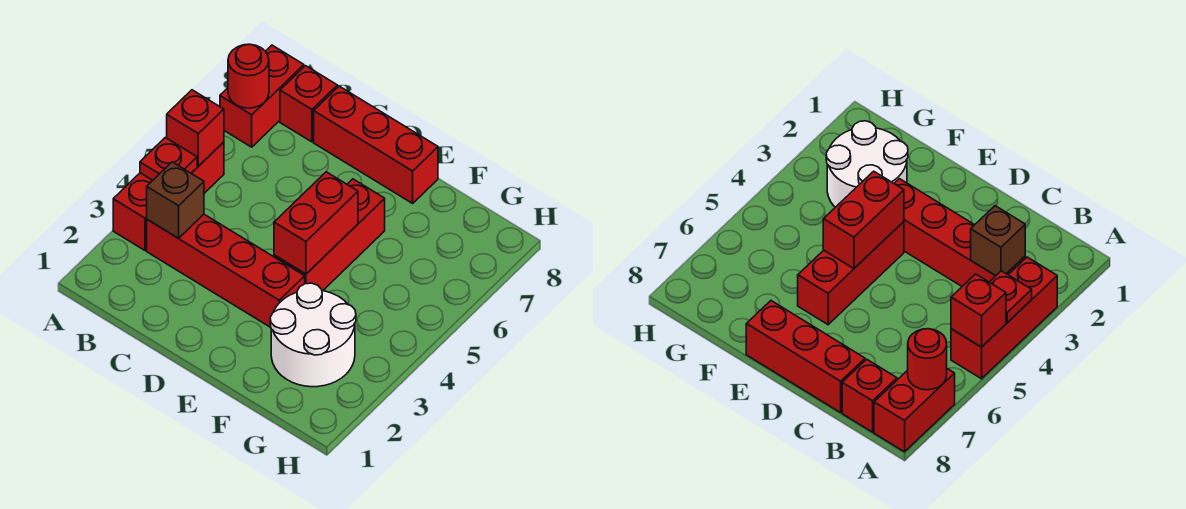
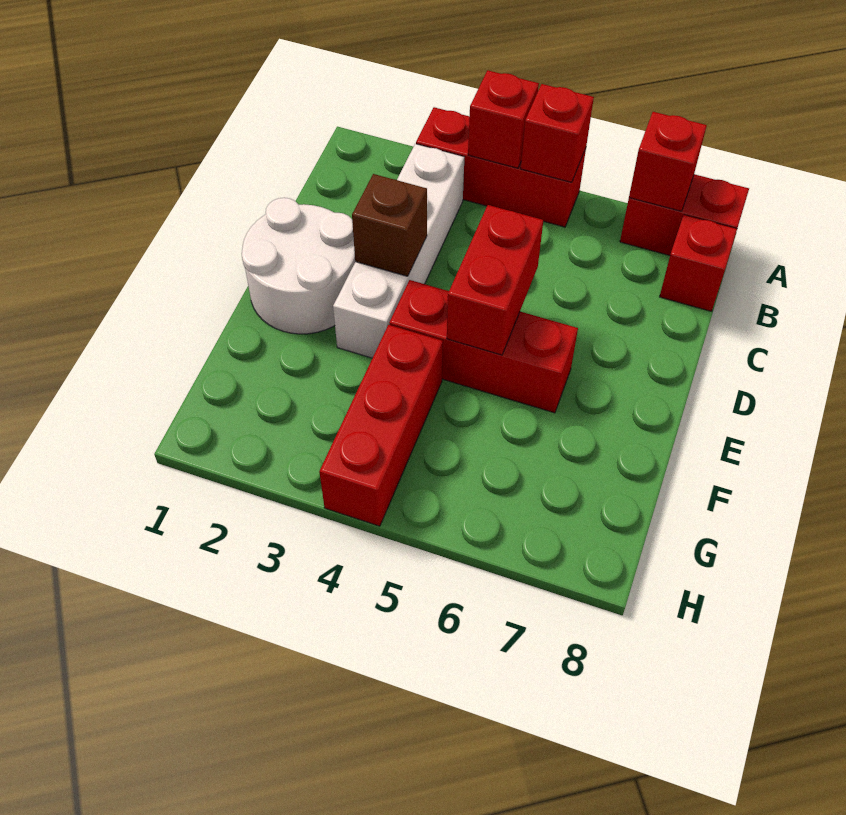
red plate A4 level 2 -> red brick A4 level 2
red round brick A7 level 2 -> red brick A7 level 2
red brick B3:E3 level 1 -> white brick B3:E3 level 1
brown brick B3 level 2 -> brown brick D3 level 2
red brick C8:E8 level 1 -> red brick F4:H4 level 1
red brick E4:E5 level 2 -> red brick D5:E5 level 2
white round brick F2:G3 level 1 -> white round brick D1:E2 level 1

